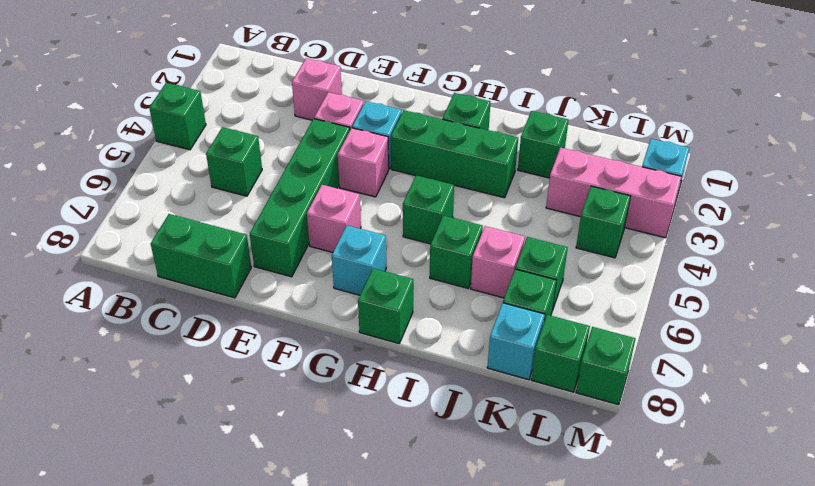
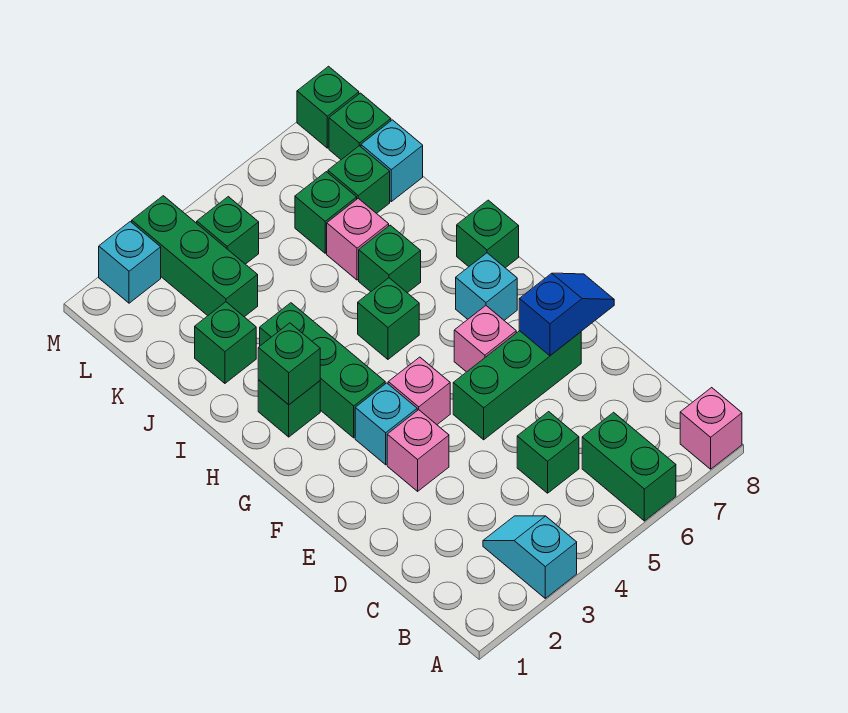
none -> cyan slope A3:B3 level 1 top A
green brick A4 level 1 -> green brick H2 level 2
green brick C8:D8 level 1 -> green brick A6:B6 level 1
pink brick D2 level 1 -> pink brick A8 level 1
green brick E4:E7 level 1 -> green brick E5:E7 level 1
none -> blue slope E7:E8 level 2 top 7
pink brick K3:M3 level 1 -> green brick K3:M3 level 1

